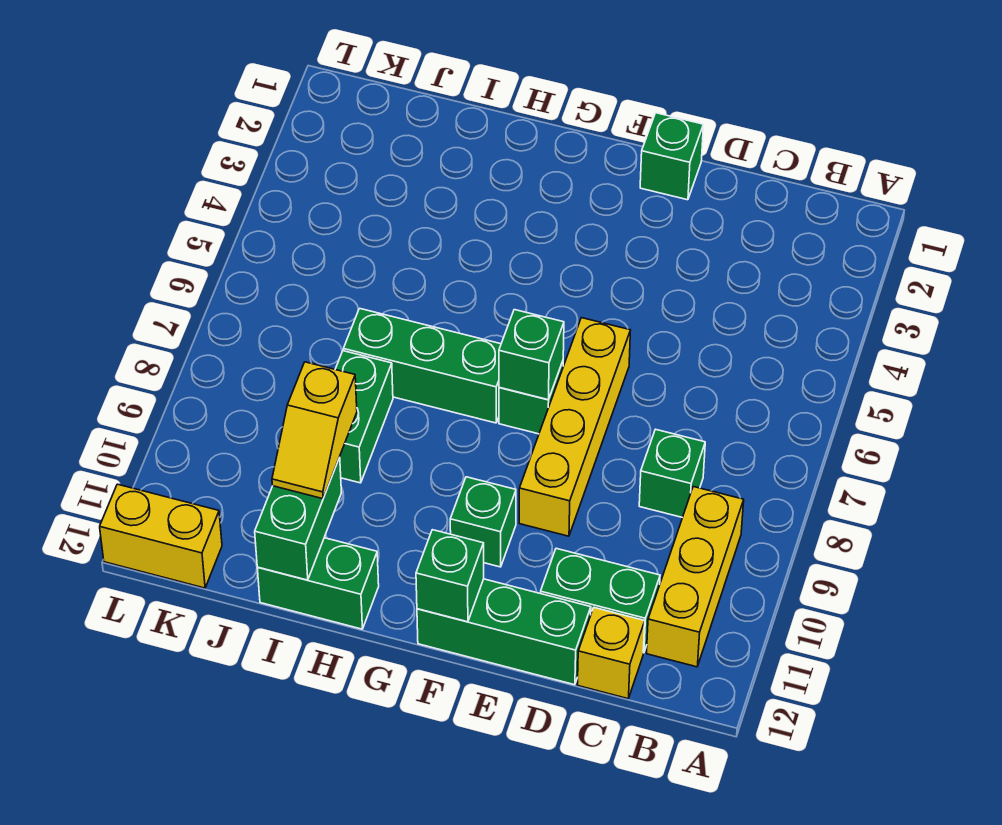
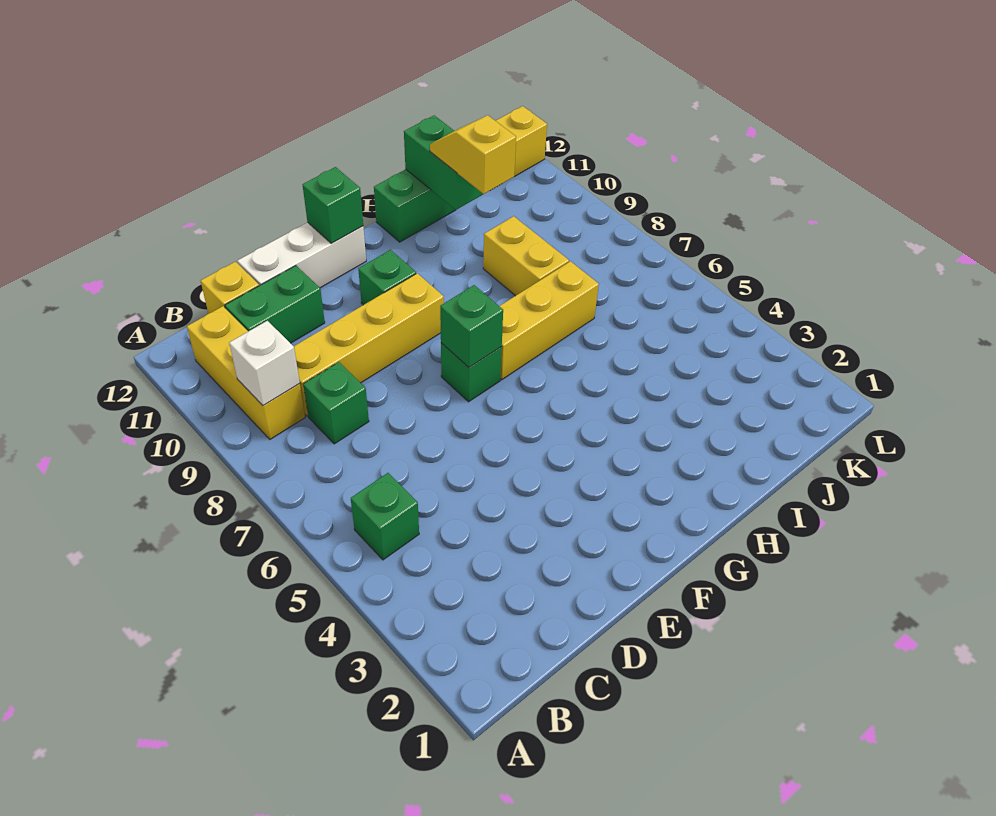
none -> white brick B9 level 2
green brick D12:F12 level 1 -> white brick D12:F12 level 1
green brick E1 level 1 -> green brick B5 level 1
yellow brick E6:E9 level 1 -> yellow brick C9:F9 level 1
green brick G7:I7 level 1 -> yellow brick G7:I7 level 1
green brick I8:I9 level 1 -> yellow brick I8:I9 level 1

